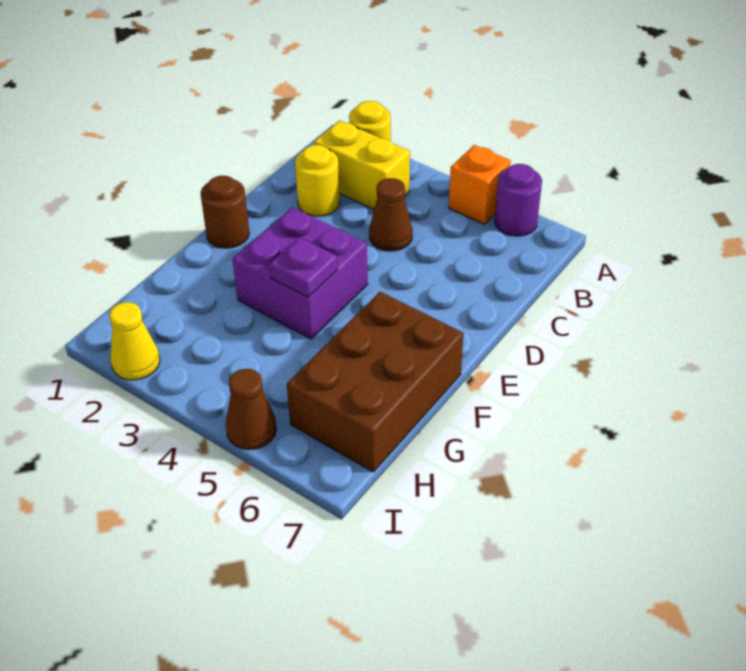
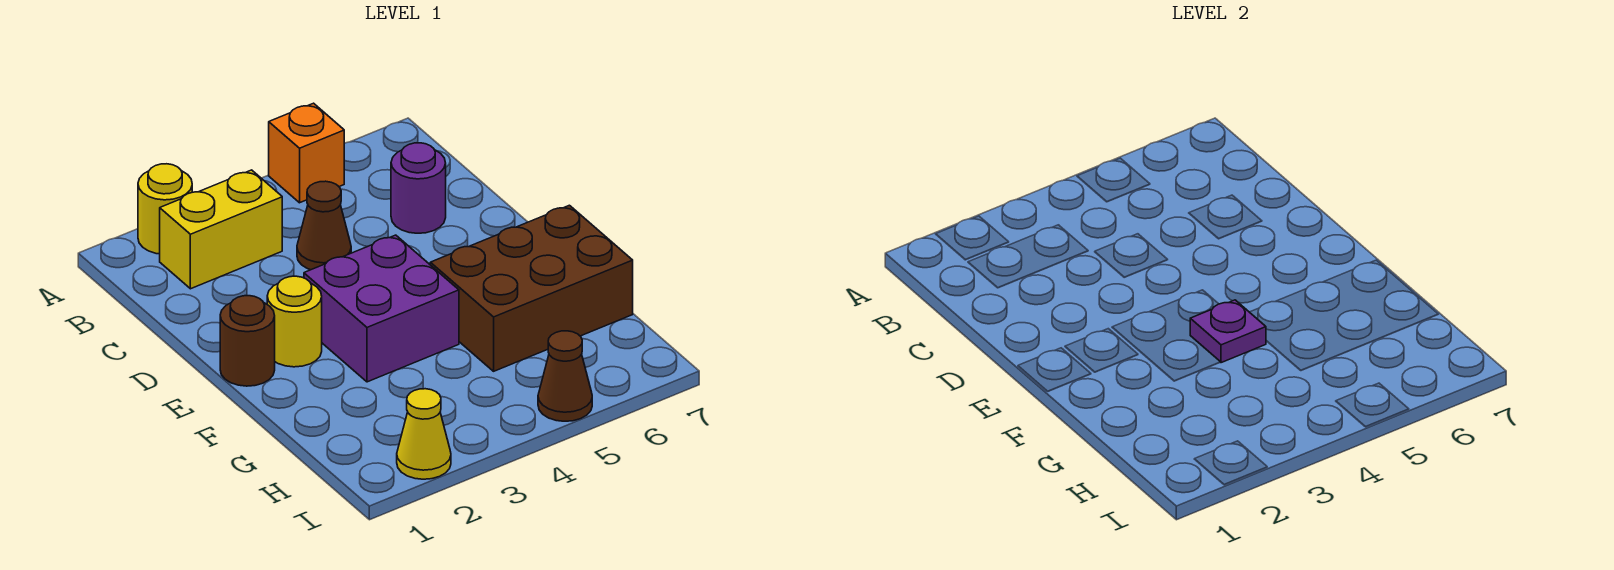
purple round brick A6 level 1 -> purple round brick C6 level 1
yellow round brick C2 level 1 -> yellow round brick E2 level 1
brown brick F6:H7 level 1 -> brown brick F5:G7 level 1

